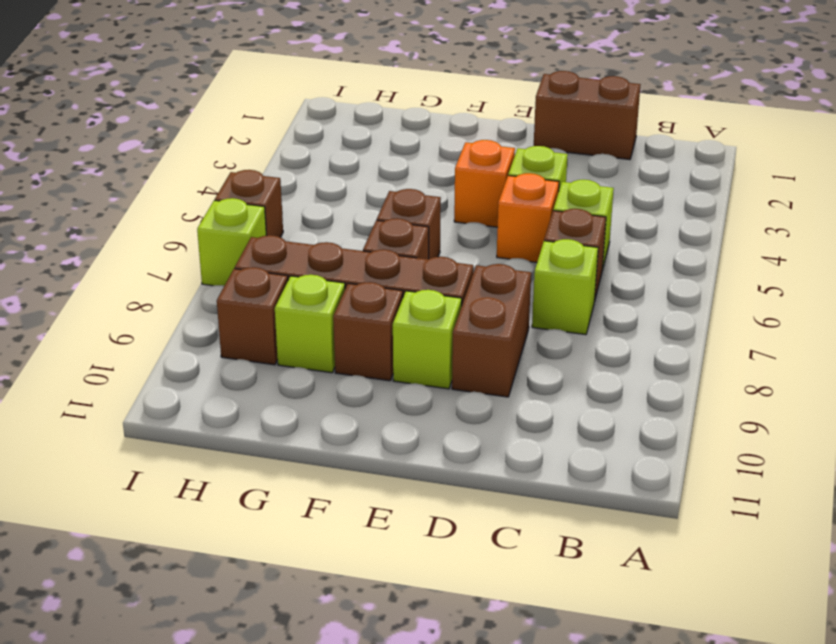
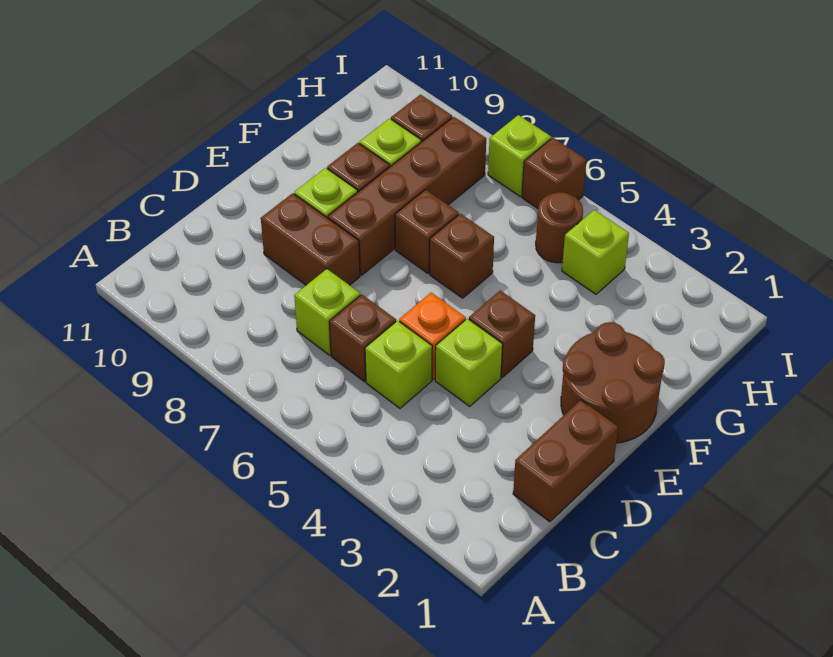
none -> brown round brick E1:F2 level 1
orange brick E4 level 1 -> brown brick E4 level 1
none -> lime brick H4 level 1
none -> brown round brick H5 level 1

